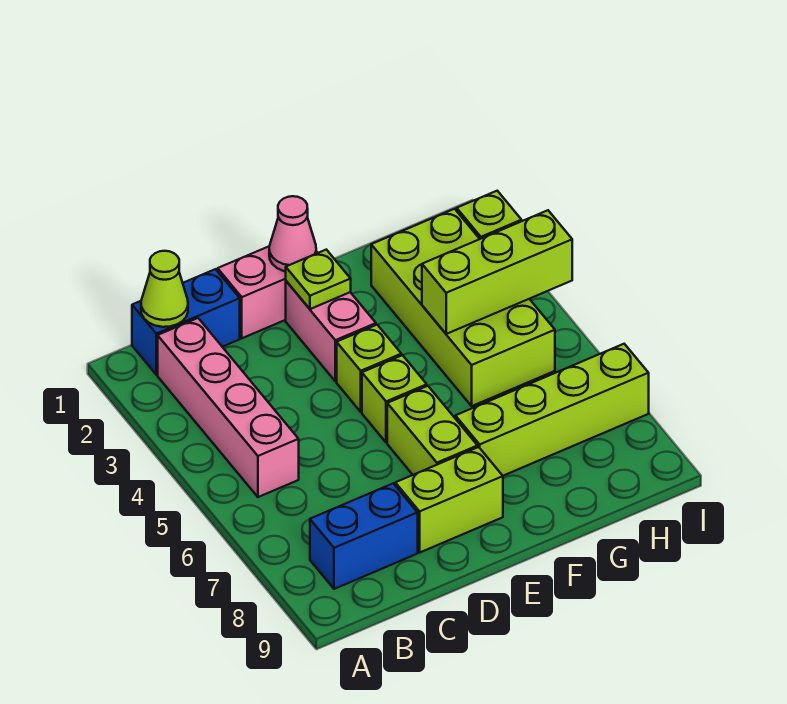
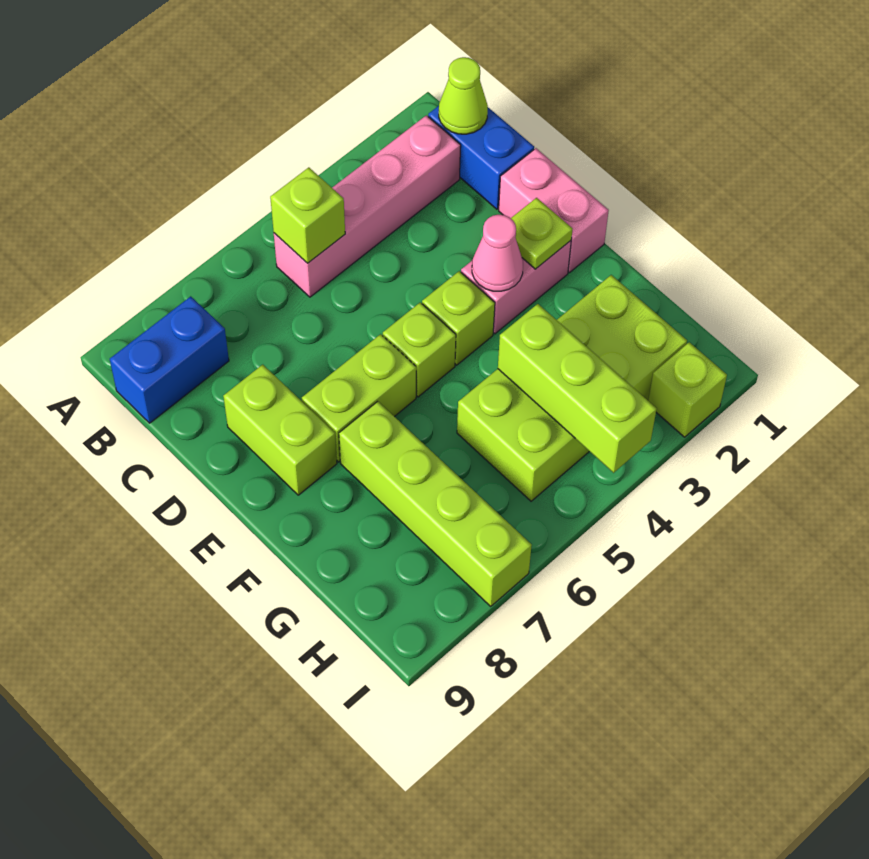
none -> lime brick B5 level 2
blue brick B8:C8 level 1 -> blue brick B8:B9 level 1
pink cone E1 level 2 -> pink cone E3 level 2

